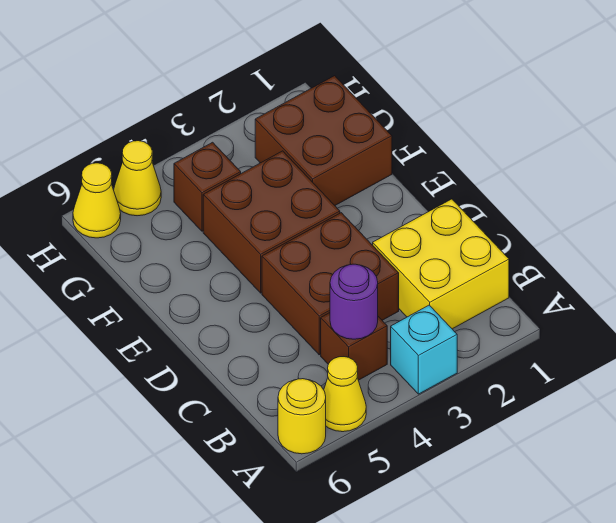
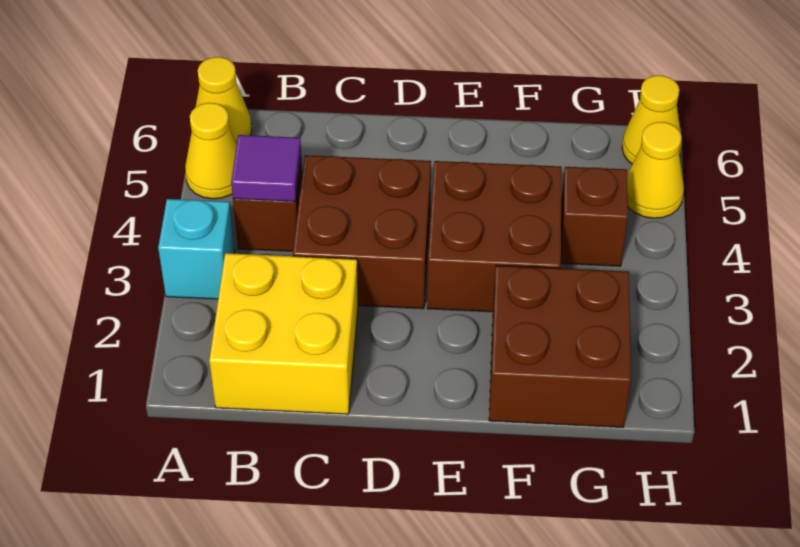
yellow round brick A6 level 1 -> yellow cone A6 level 1
purple round brick B4 level 2 -> purple tile B4 level 2

